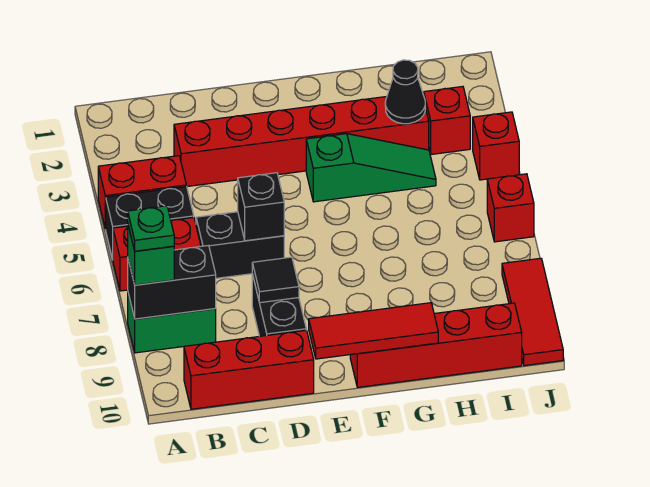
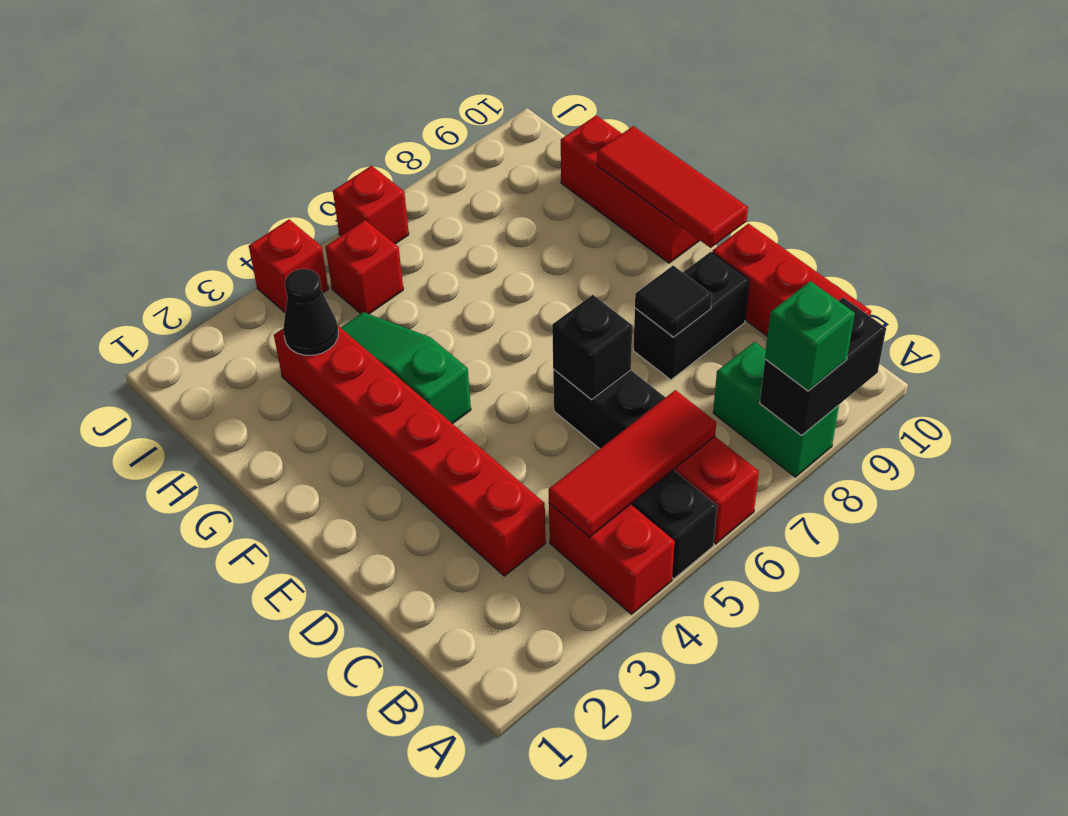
black brick A8:B8 level 2 -> black brick A8:A9 level 2
green plate A8 level 4 -> none
red brick F10:I10 level 1 -> red brick F10:H10 level 1
red brick I3 level 1 -> red brick I5 level 1
red tile J8:J10 level 1 -> red tile B4:B6 level 2

